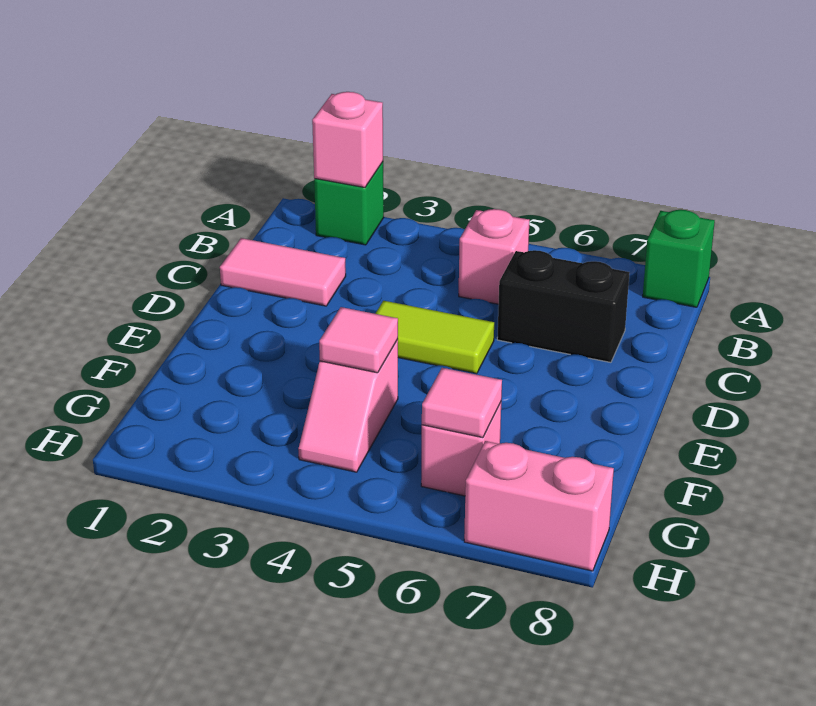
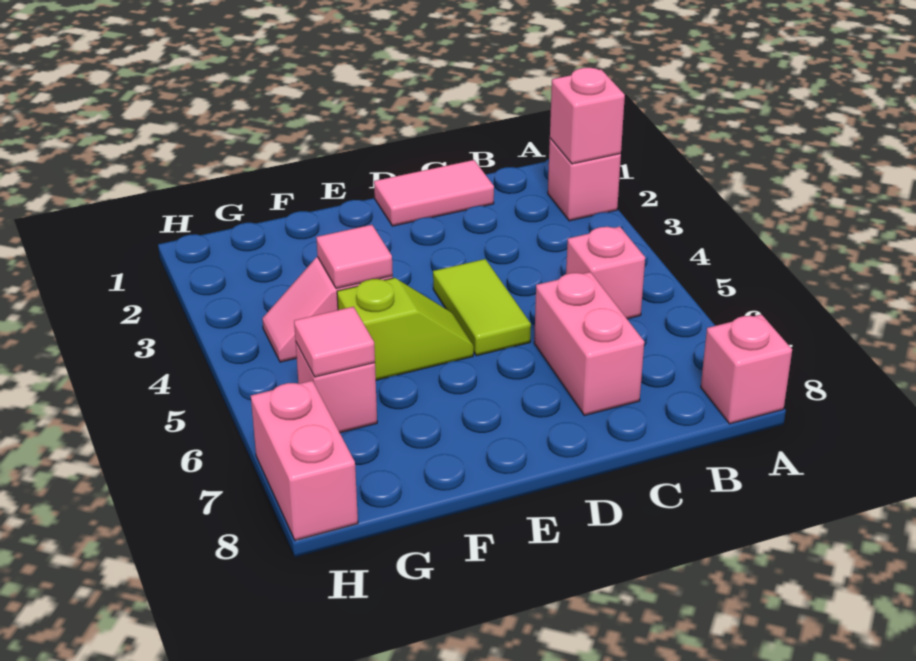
green brick A2 level 1 -> pink brick A2 level 1
green brick A8 level 1 -> pink brick A8 level 1
pink tile C1:C2 level 1 -> pink tile C1:D1 level 1
black brick C6:C7 level 1 -> pink brick C6:C7 level 1
none -> lime slope E5:F5 level 1 top F

